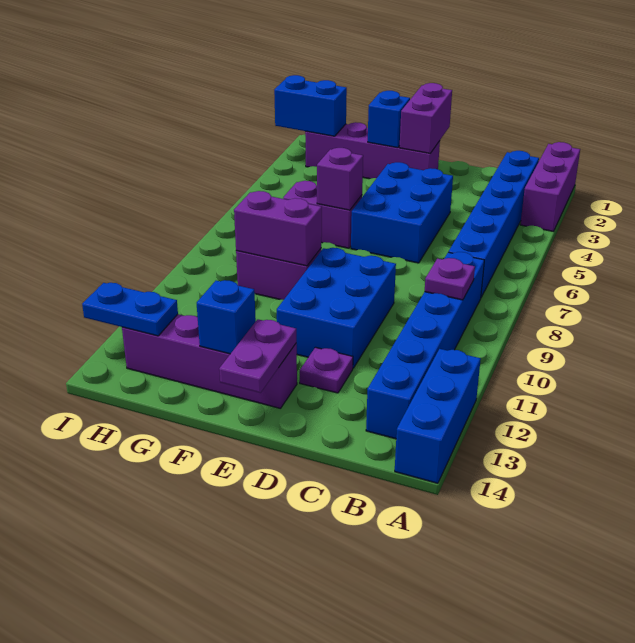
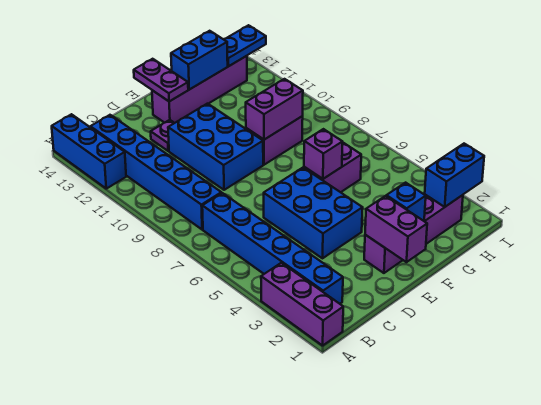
purple plate B9 level 2 -> none
blue brick F13 level 2 -> blue brick F13:G13 level 2

